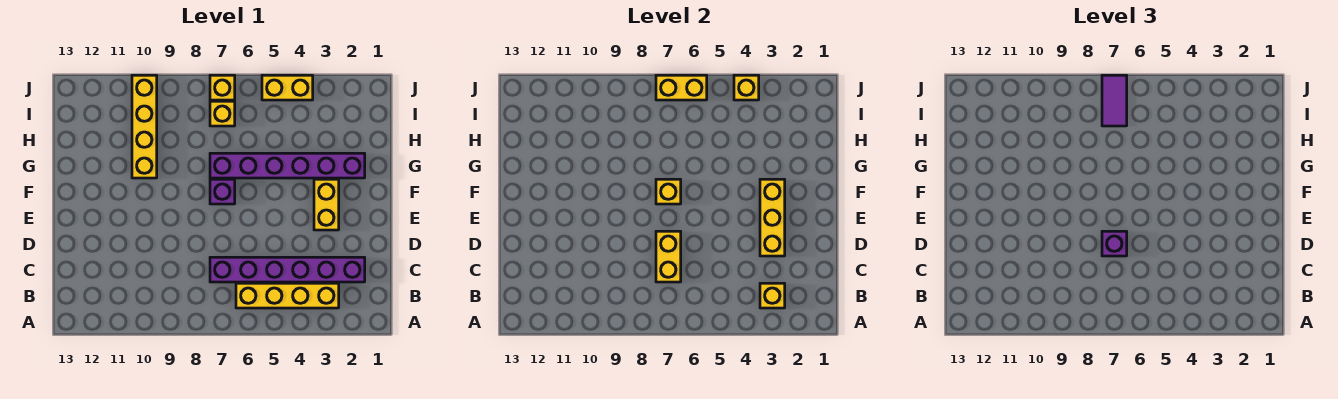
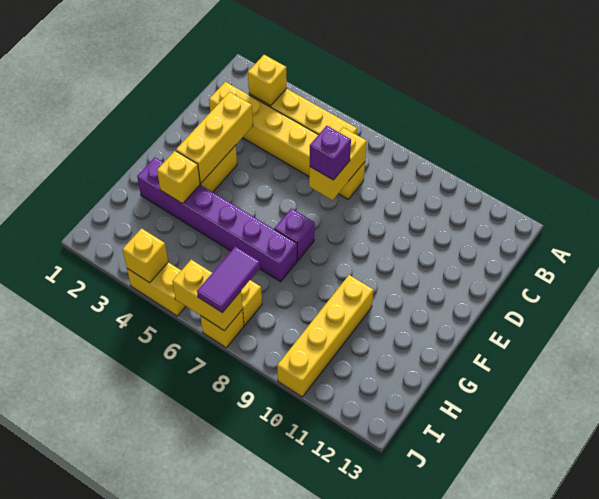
purple brick C2:C7 level 1 -> yellow brick C2:C7 level 1
yellow brick F7 level 2 -> yellow brick G3 level 2

